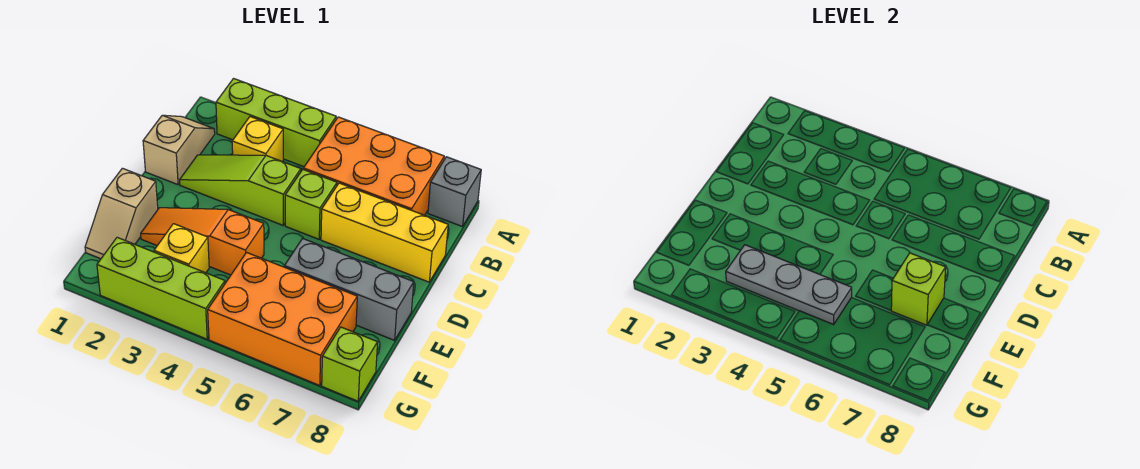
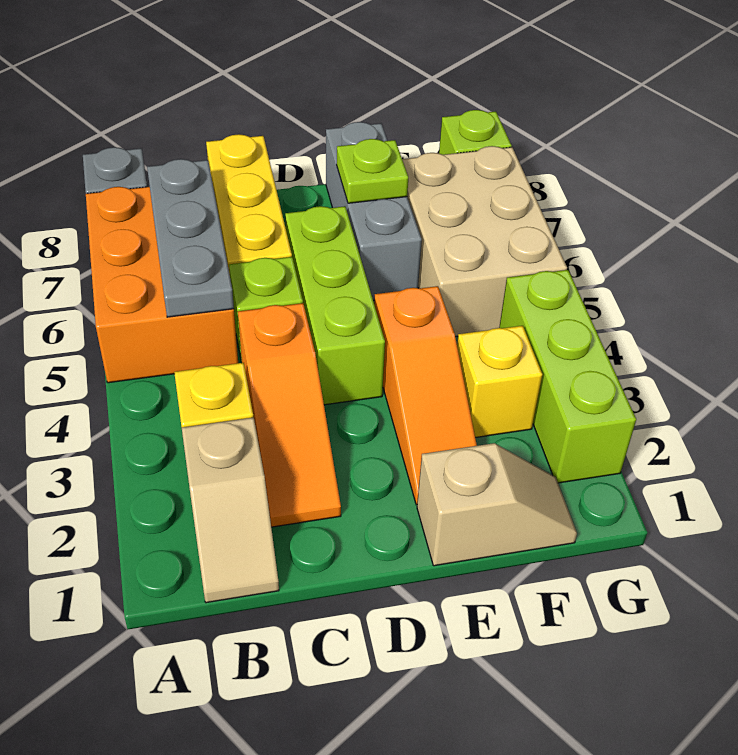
lime brick A2:A4 level 1 -> lime brick D4:D6 level 1
tan slope B1:C1 level 1 top C -> tan slope B1:B2 level 1 top 2
lime slope C2:C4 level 1 top 4 -> orange slope C2:C4 level 1 top 4
lime brick E7 level 2 -> lime plate E7 level 2
grey plate F3:F5 level 2 -> grey plate B5:B7 level 2
orange brick F5:G7 level 1 -> tan brick F5:G7 level 1

